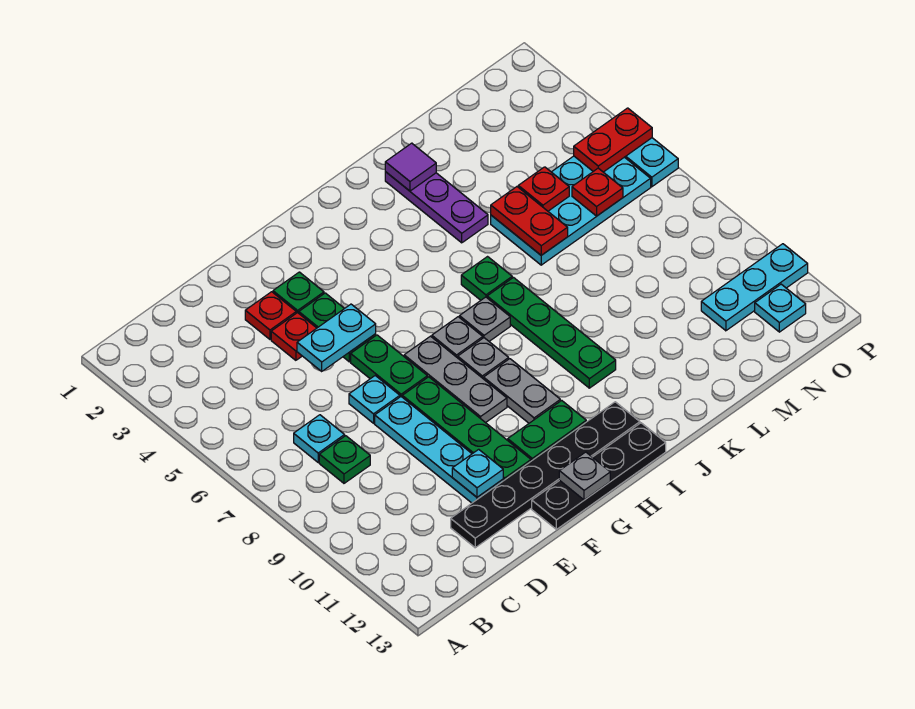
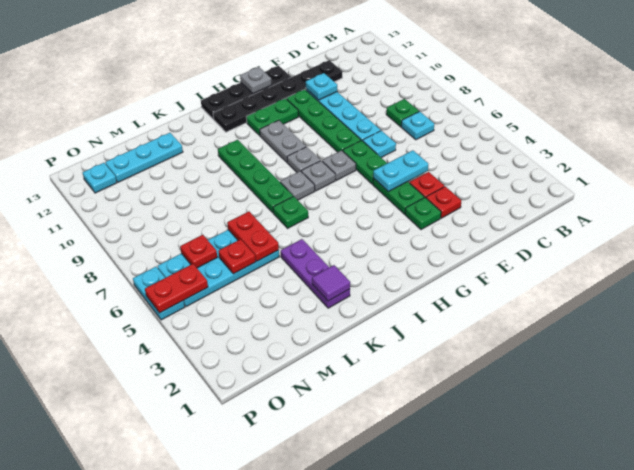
grey plate G7:G9 level 1 -> grey plate G7 level 1
cyan plate N11:P11 level 1 -> cyan plate L12:N12 level 1

